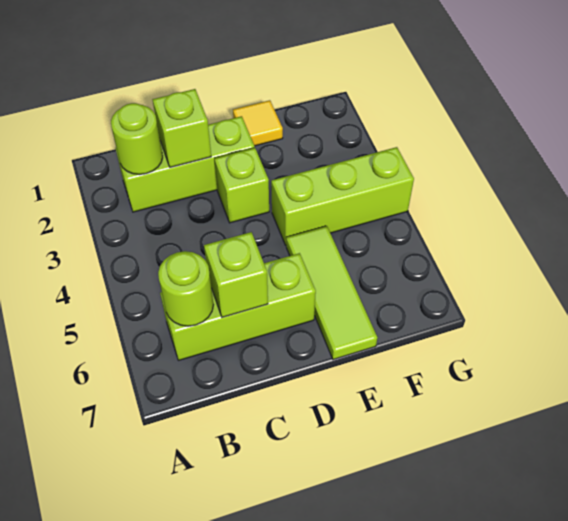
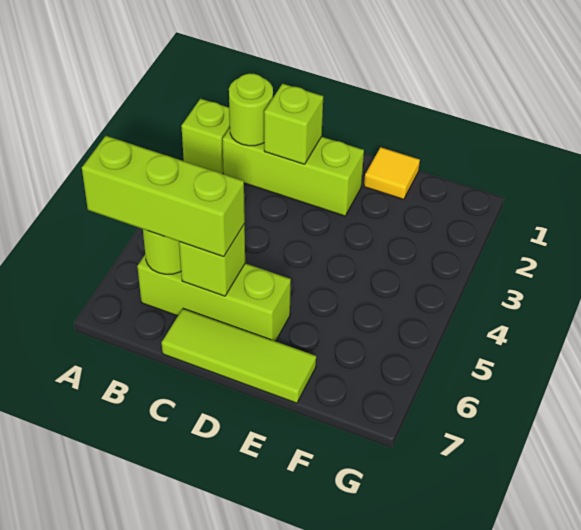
lime brick D3 level 1 -> lime brick A2 level 1
lime brick E4:G4 level 1 -> lime brick A6:C6 level 3
lime tile E5:E7 level 1 -> lime tile C7:E7 level 1

